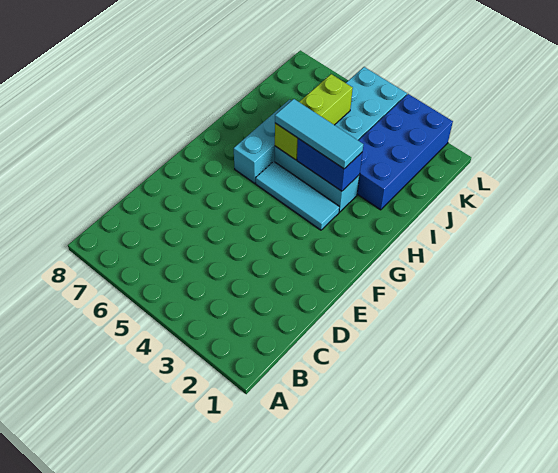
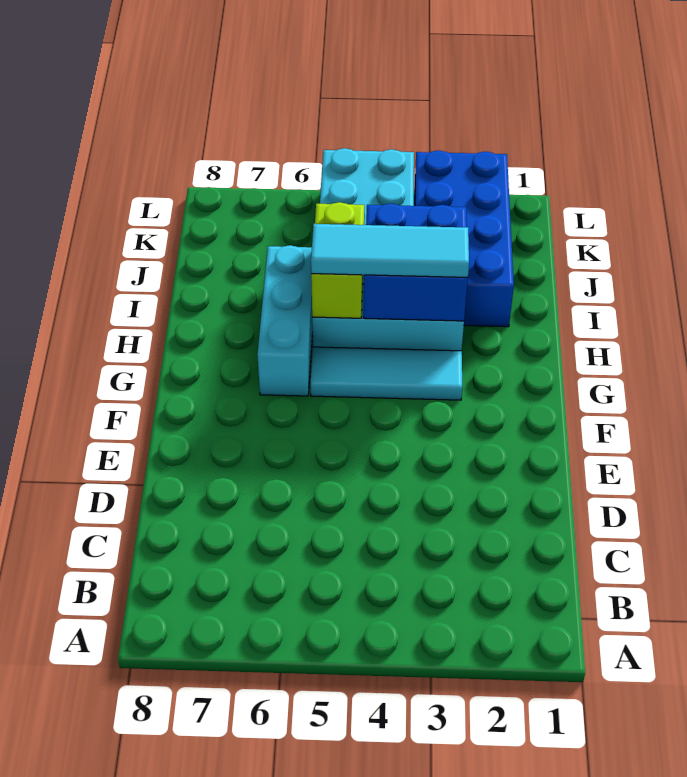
blue brick H3:H4 level 2 -> blue brick H3:I4 level 2
lime brick H5:J5 level 2 -> lime brick H5:I5 level 2

